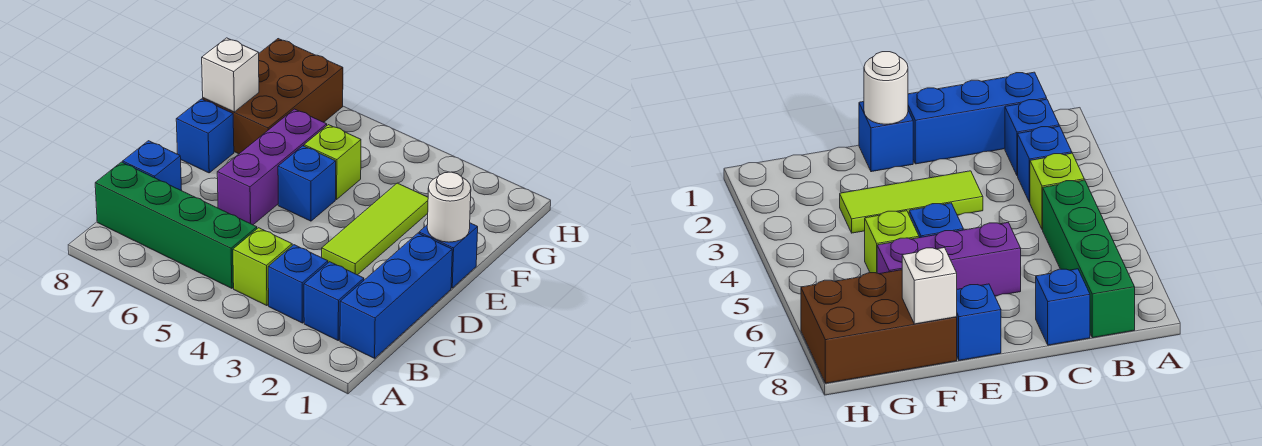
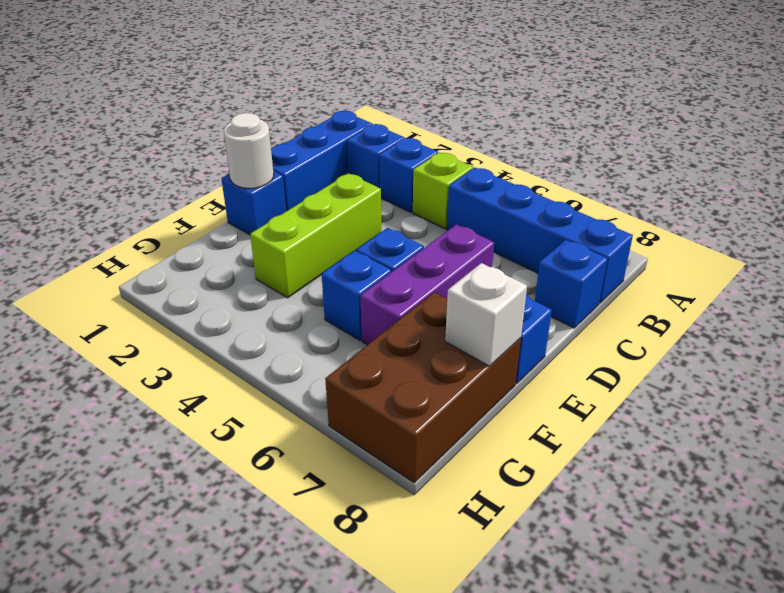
green brick B5:B8 level 1 -> blue brick B5:B8 level 1
lime tile D3:F3 level 1 -> lime brick D3:F3 level 1
lime brick F5 level 1 -> blue brick F5 level 1

